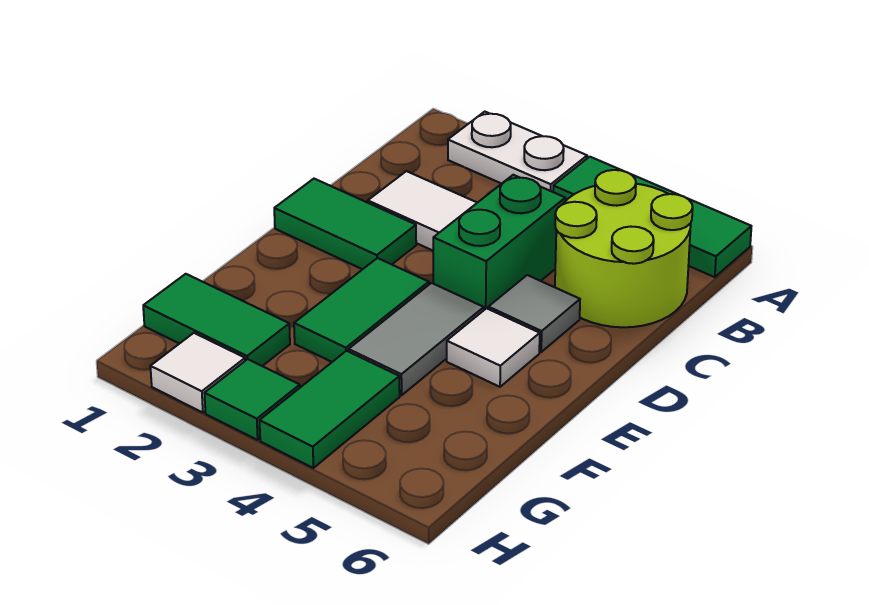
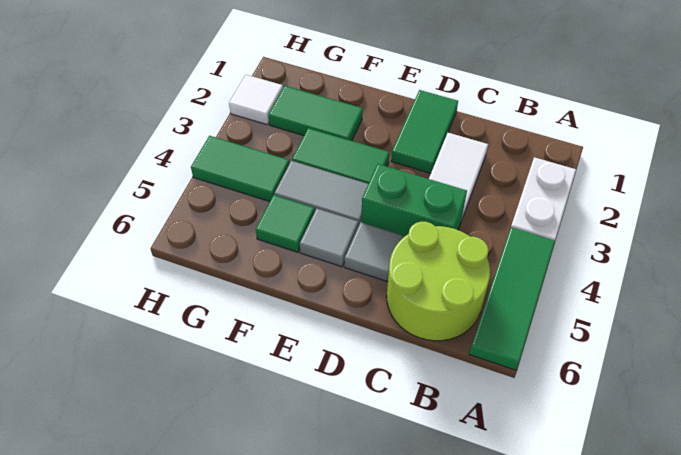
white tile E5 level 1 -> grey tile E5 level 1
green tile G1:G2 level 1 -> green tile F2:G2 level 1
green tile H3 level 1 -> green tile F5 level 1

